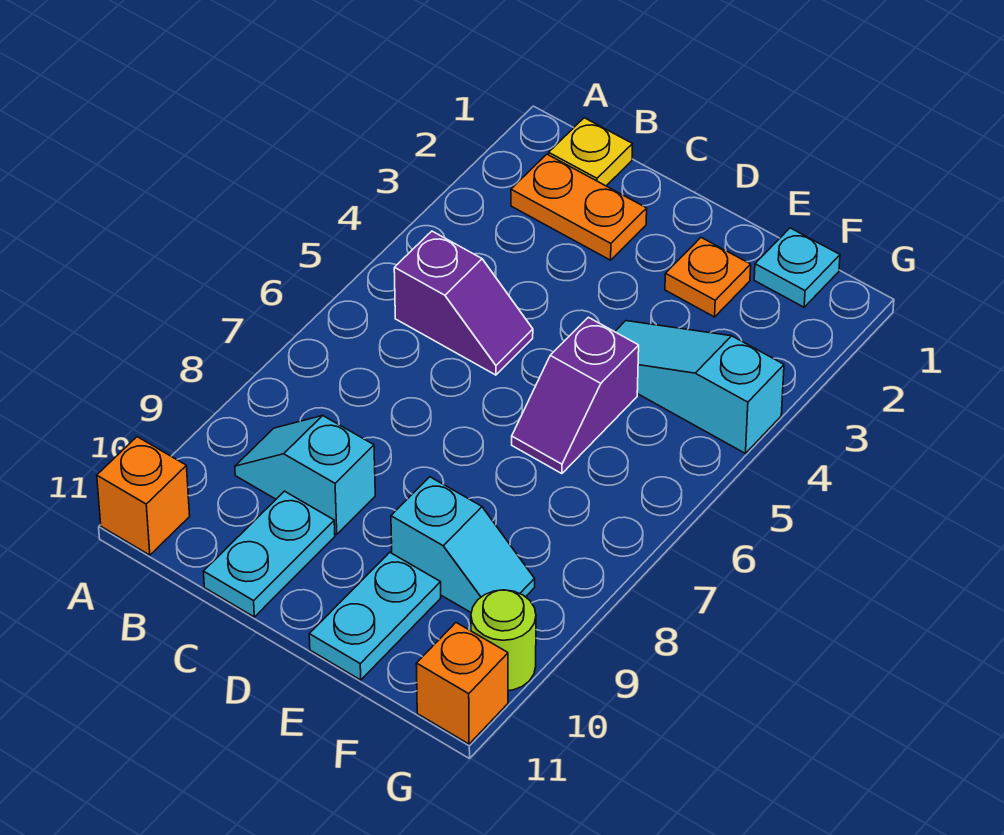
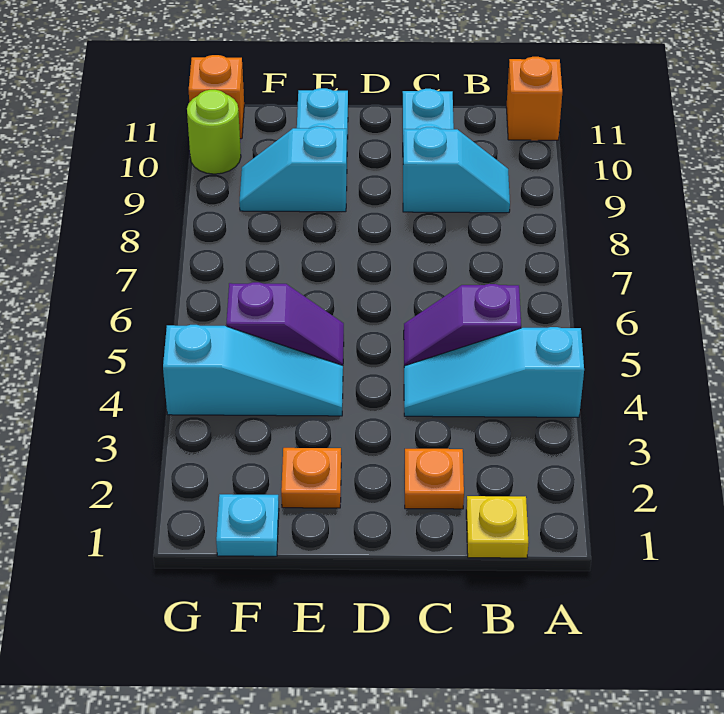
none -> cyan slope A4:C4 level 1 top A
orange plate B2:C2 level 1 -> orange plate C2 level 1
purple slope E5:E6 level 1 top 5 -> purple slope E5:F5 level 1 top F

